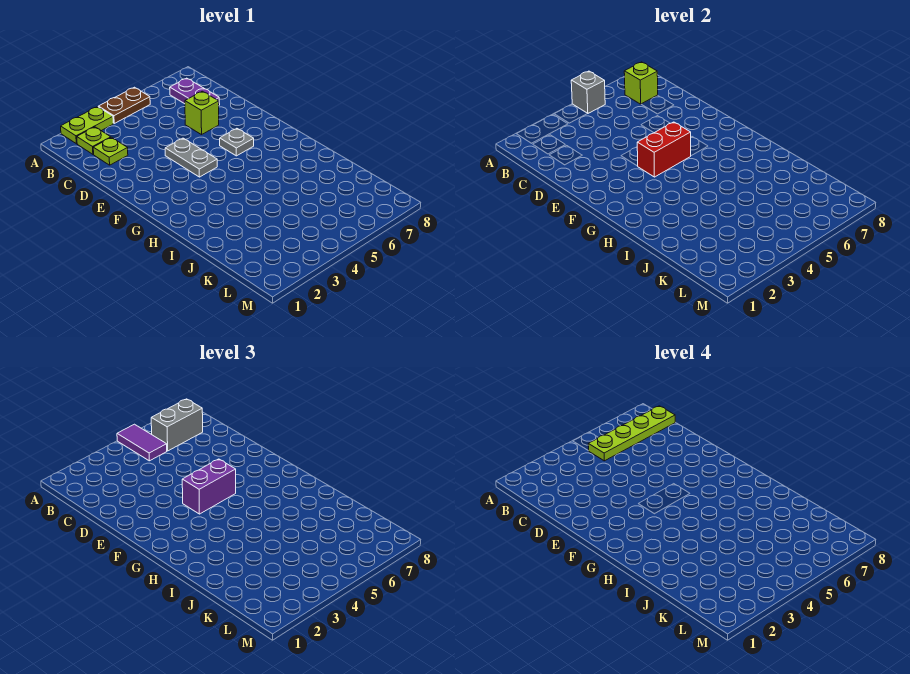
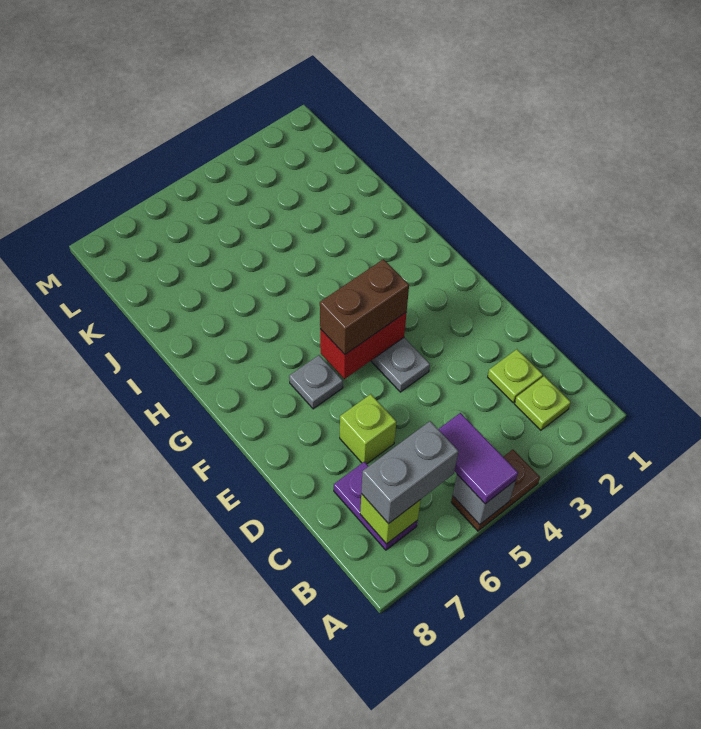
lime plate A2:A3 level 1 -> none
lime plate B5:B8 level 4 -> none
purple brick F4:F5 level 3 -> brown brick F4:F5 level 3

